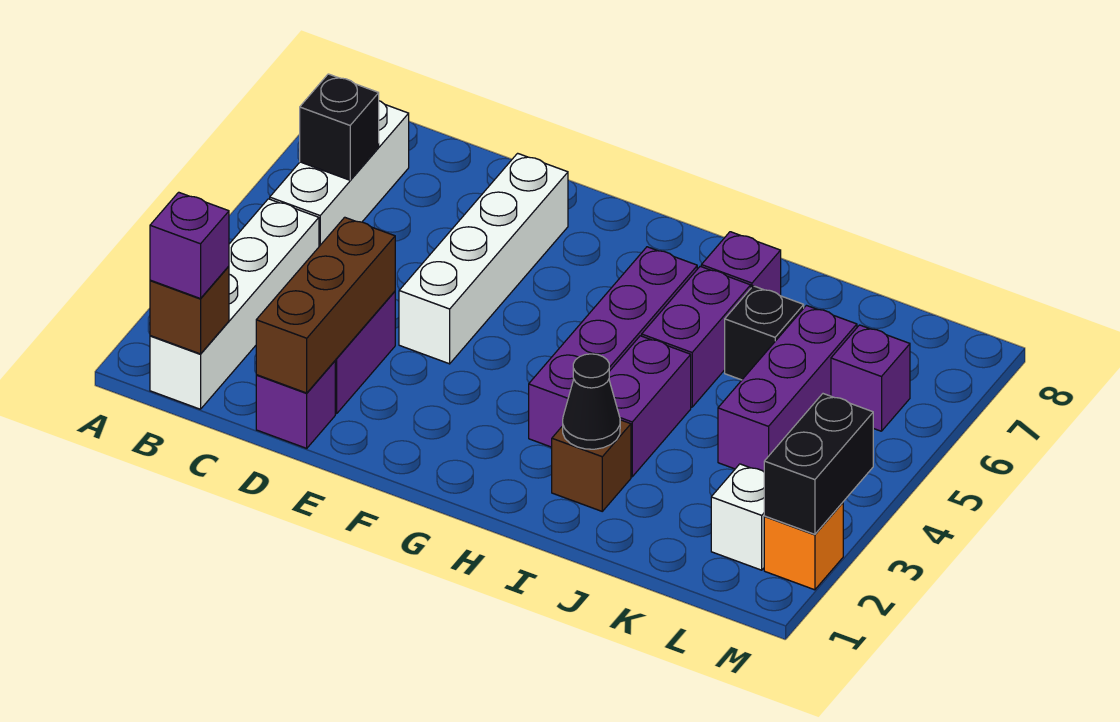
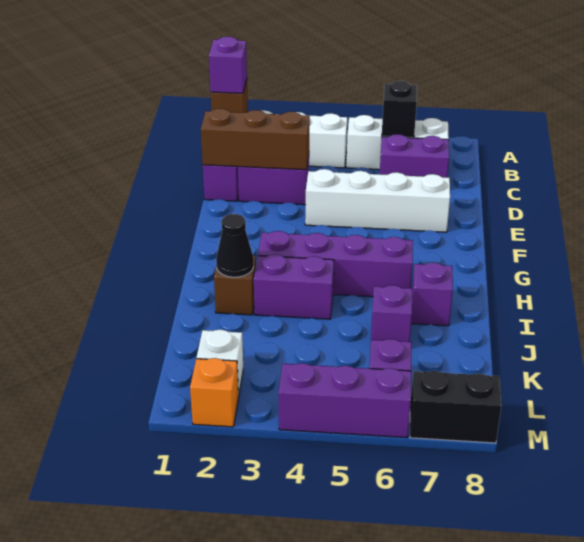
purple brick I5:I6 level 1 -> purple brick C6:C7 level 1
black brick J6 level 1 -> purple brick J6 level 1
purple brick K4:K6 level 1 -> purple brick M4:M6 level 1
black brick M2:M3 level 2 -> black brick M7:M8 level 1

